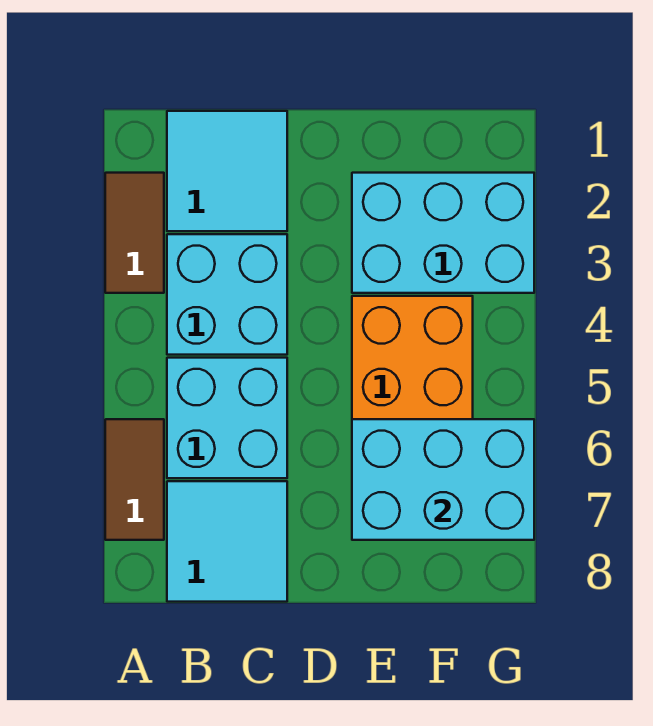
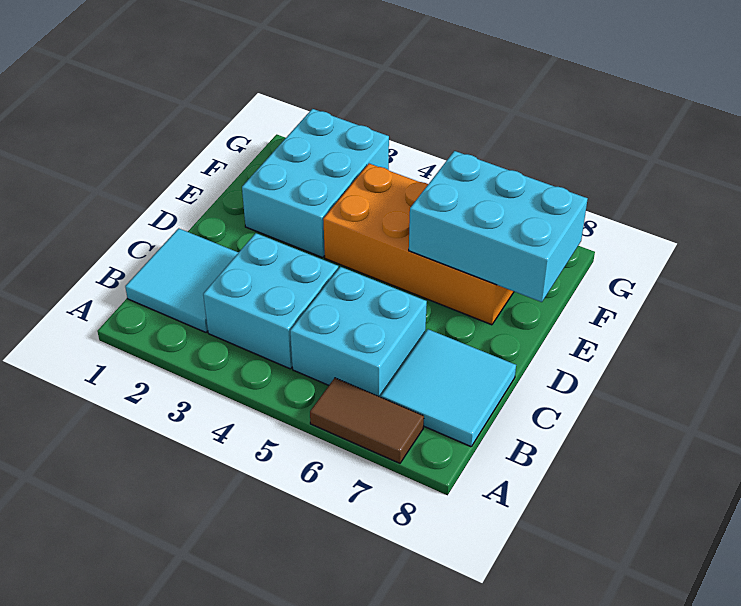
brown tile A2:A3 level 1 -> none
cyan brick E6:G7 level 2 -> cyan brick E6:F8 level 2

